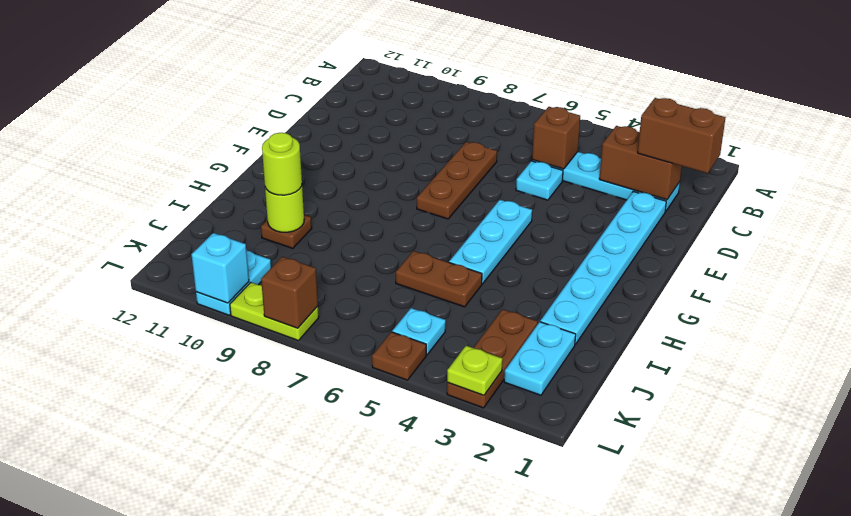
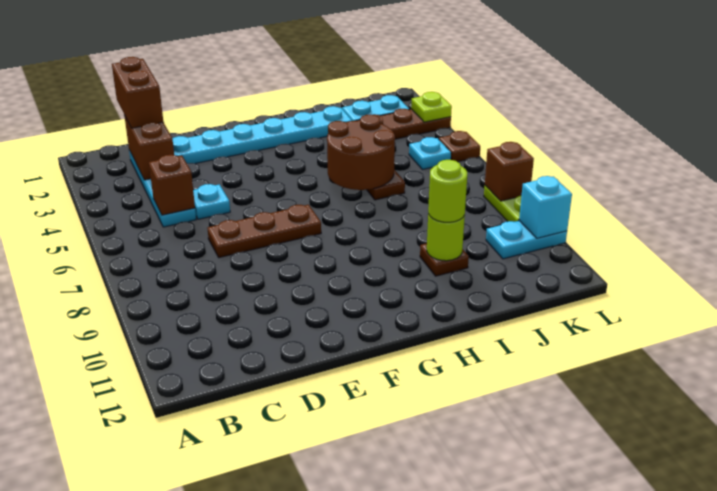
cyan plate F5:H5 level 1 -> none
none -> brown round brick H5:I6 level 2

